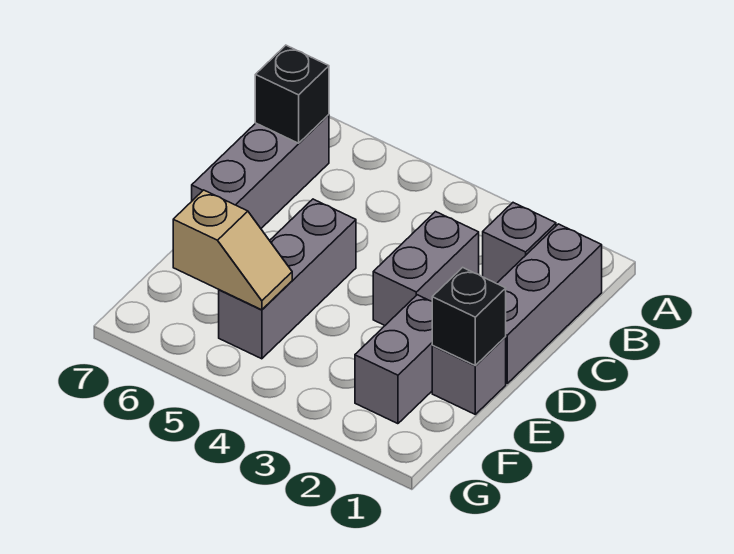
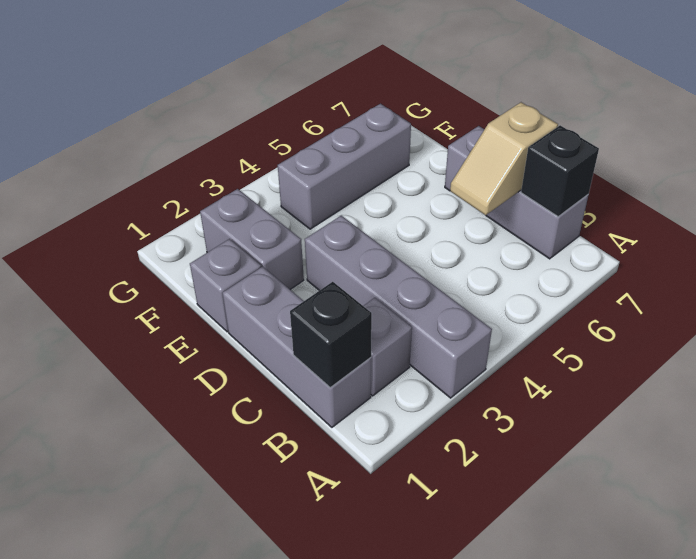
grey brick C3:D3 level 1 -> grey brick A3:D3 level 1
grey brick D5:F5 level 1 -> grey brick F4:F6 level 1
black brick E1 level 2 -> black brick B1 level 2
tan slope F5:F6 level 2 top 6 -> tan slope C6:C7 level 2 top 7

